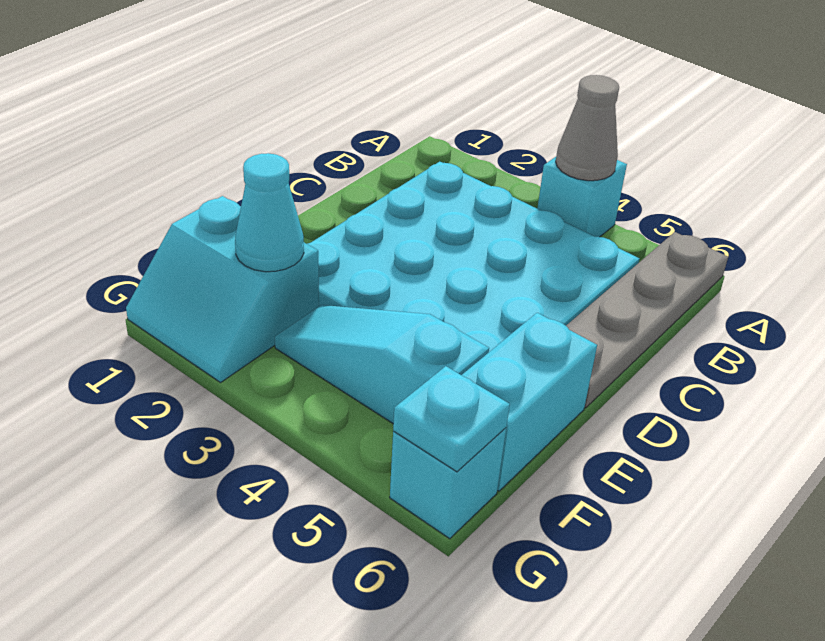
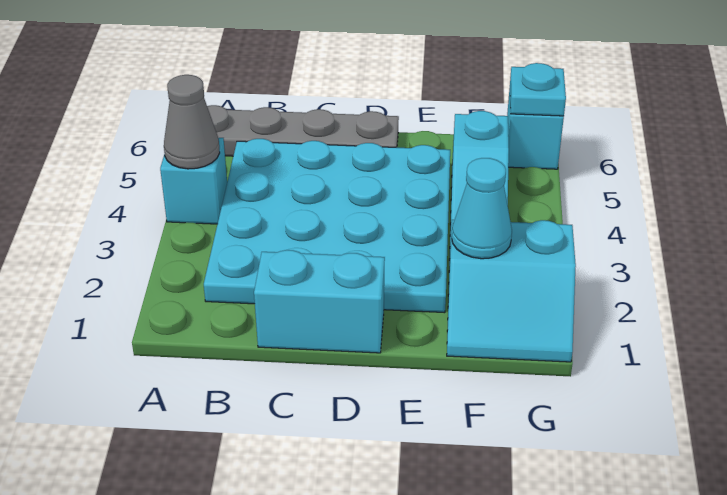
cyan brick E6:F6 level 1 -> cyan brick C1:D1 level 1
cyan slope F1:G2 level 1 top F -> cyan slope F1:G2 level 1 top 2

